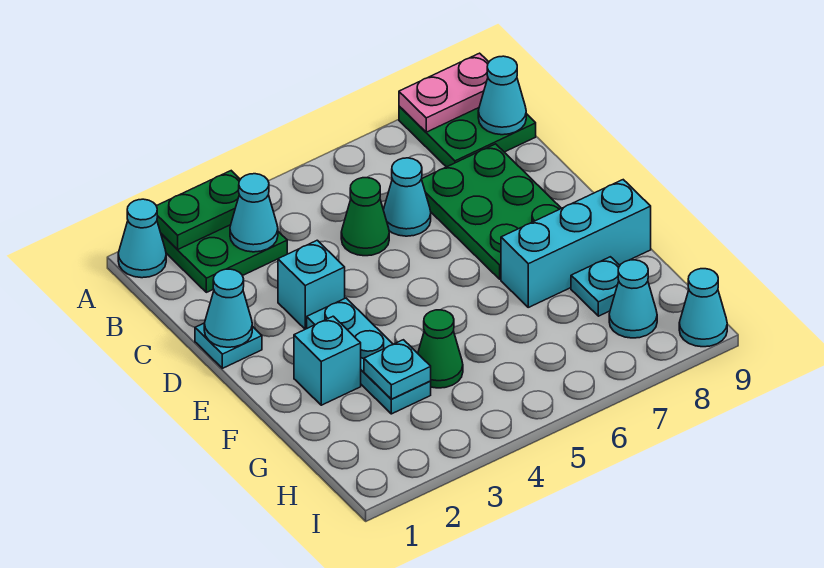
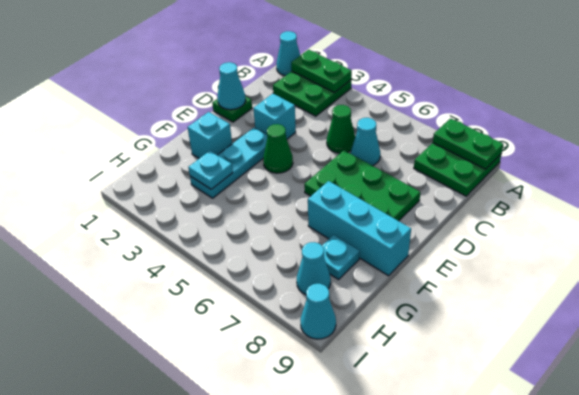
pink plate A8:A9 level 2 -> green plate A8:A9 level 2
cyan cone B3 level 2 -> none
cyan cone B9 level 2 -> none
green plate C7:E8 level 1 -> green plate D6:E8 level 1
cyan plate D1 level 1 -> green plate D1 level 1
green cone G4 level 1 -> green cone E4 level 1

